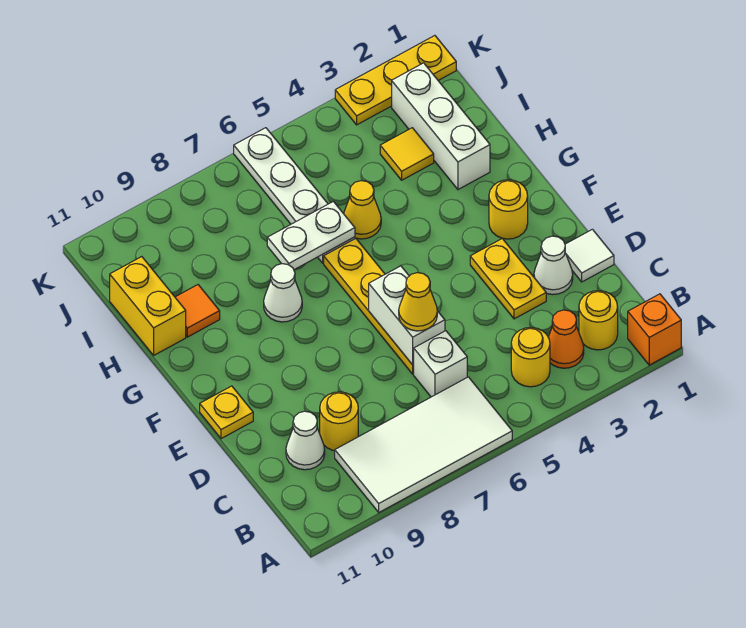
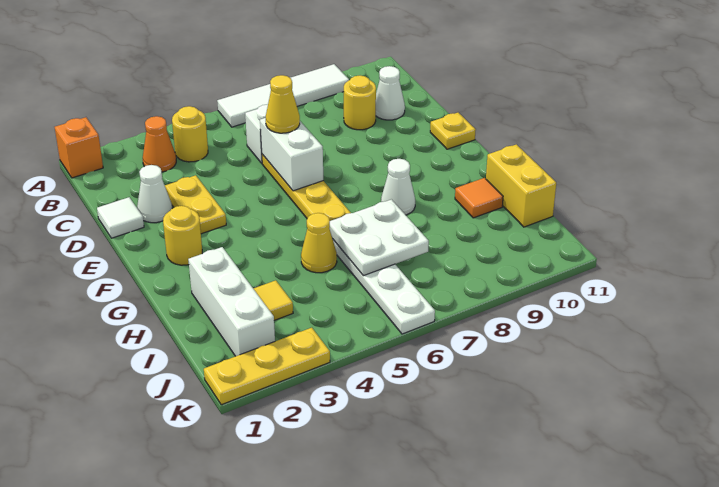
white tile A6:B9 level 1 -> white tile A6:A9 level 1
yellow round brick B2 level 1 -> none
white plate H6:H7 level 2 -> white plate H6:I7 level 2

